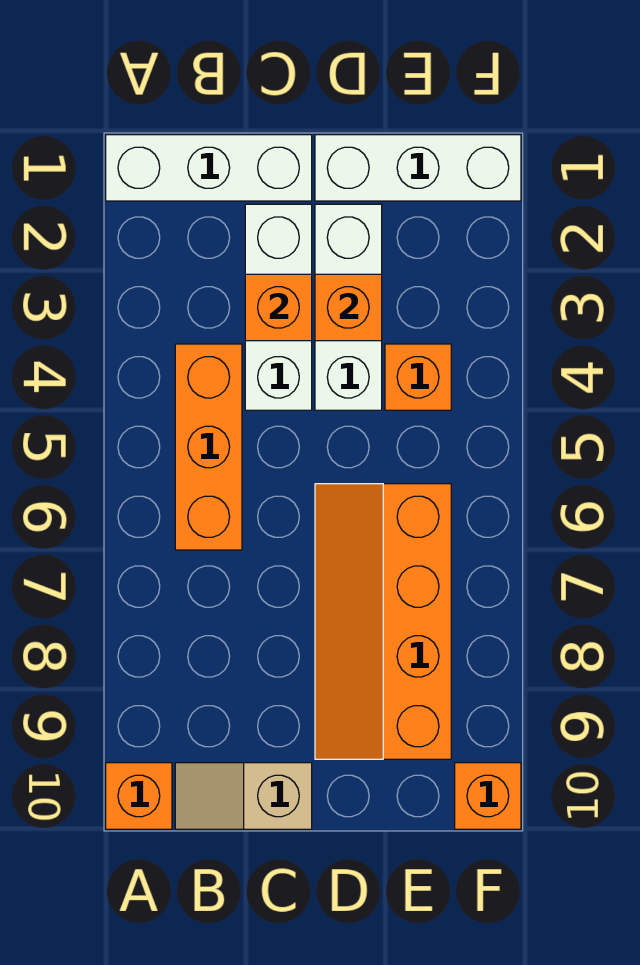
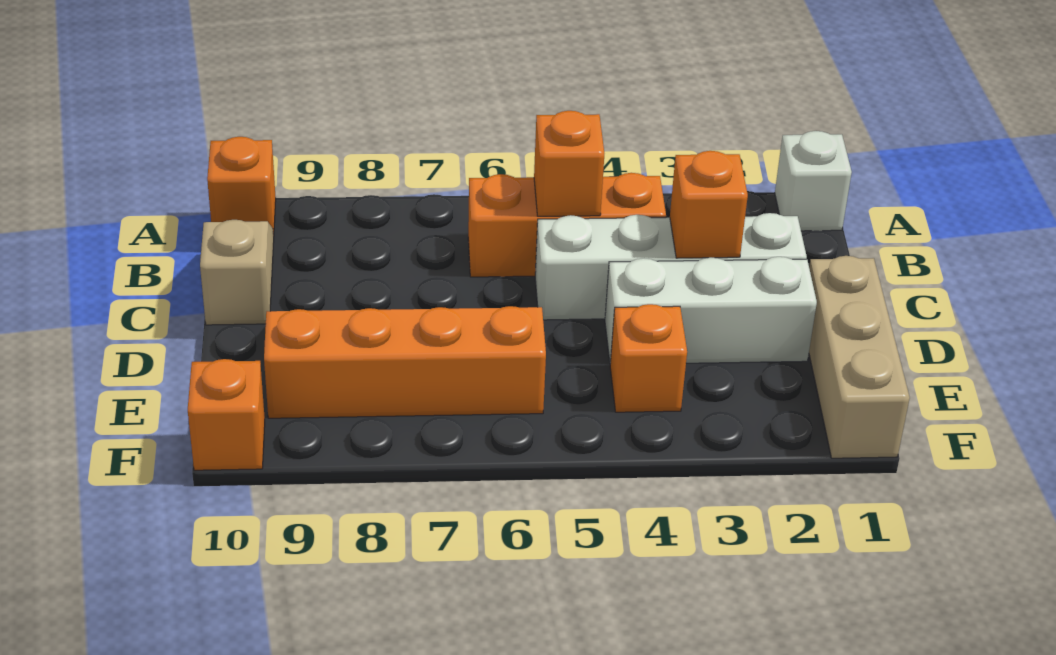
white brick A1:C1 level 1 -> white brick A1 level 1
white brick C2:C4 level 1 -> white brick C2:C5 level 1
white brick D1:F1 level 1 -> tan brick D1:F1 level 1
orange brick D3 level 2 -> orange brick B5 level 2

